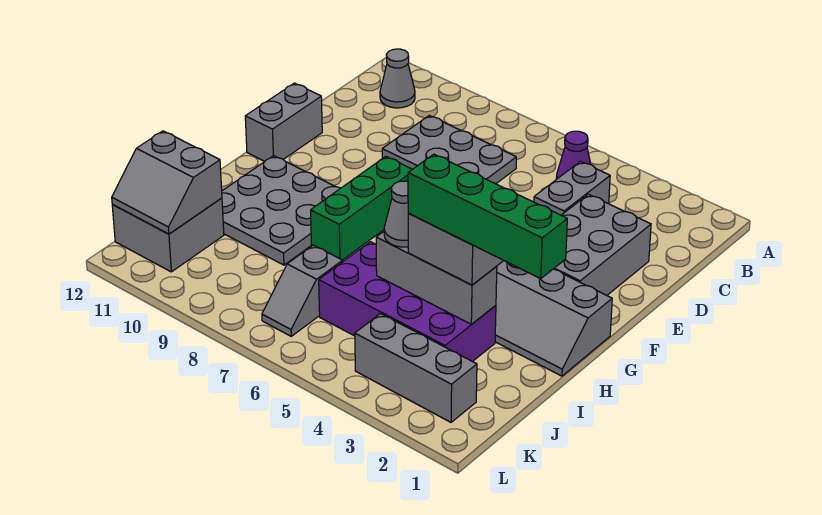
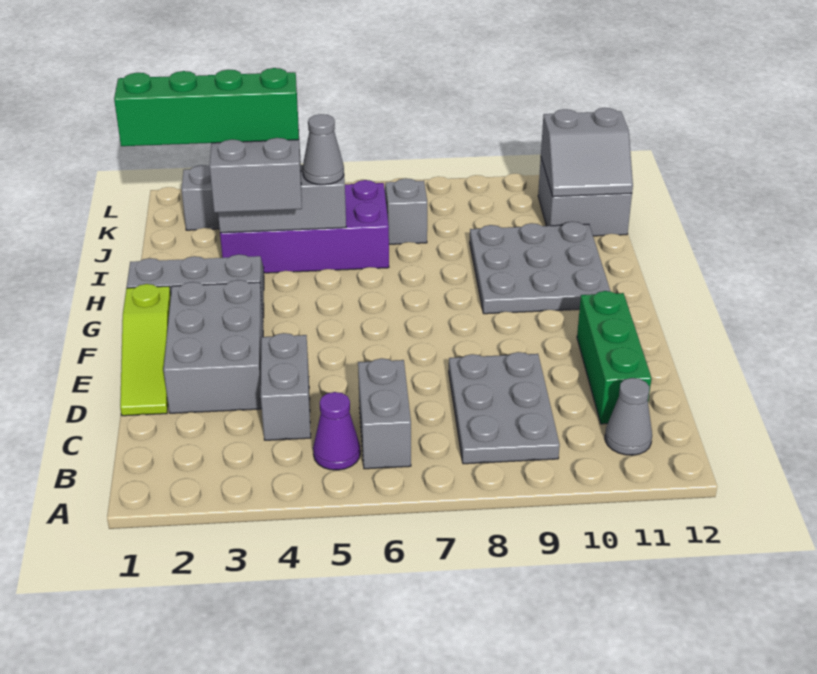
grey plate C7:D9 level 1 -> grey plate B8:D9 level 1
none -> lime slope D1:F1 level 1 top F
grey brick E12:F12 level 1 -> grey brick B6:C6 level 1
green brick F8:H8 level 1 -> green brick C11:E11 level 1
grey slope J11:K12 level 2 top J -> grey slope J11:K12 level 2 top K

